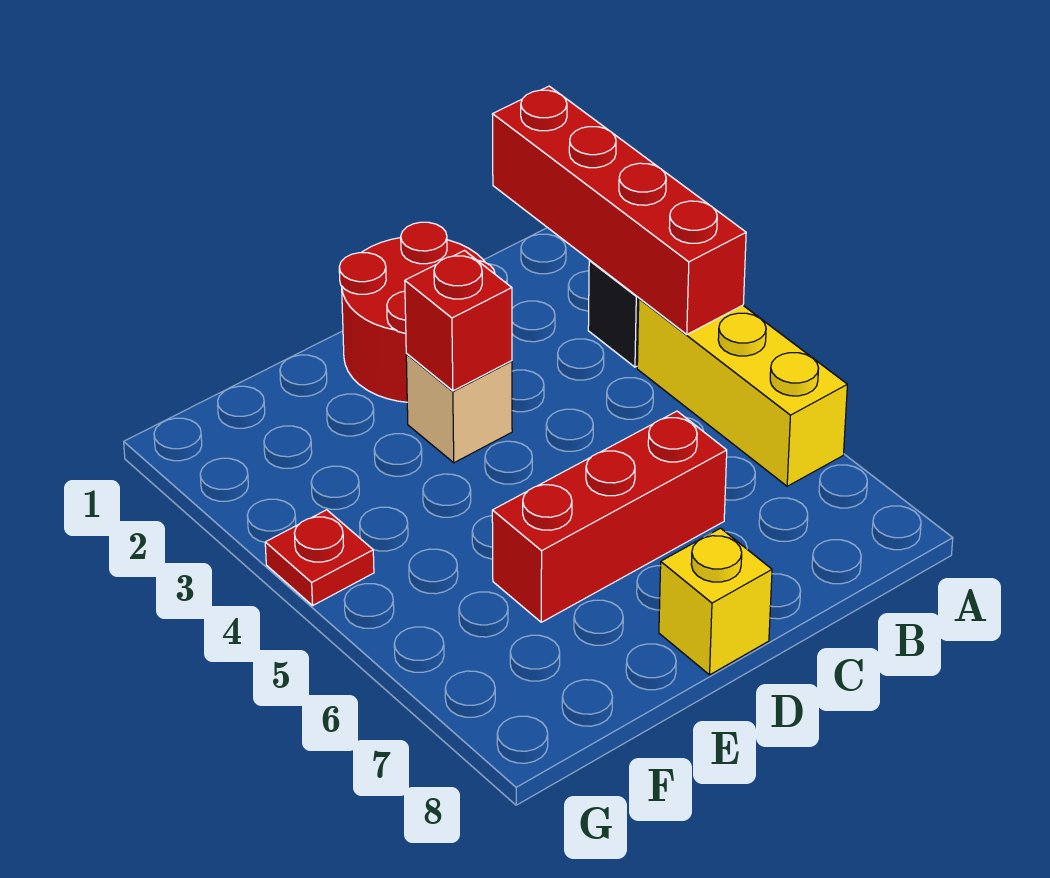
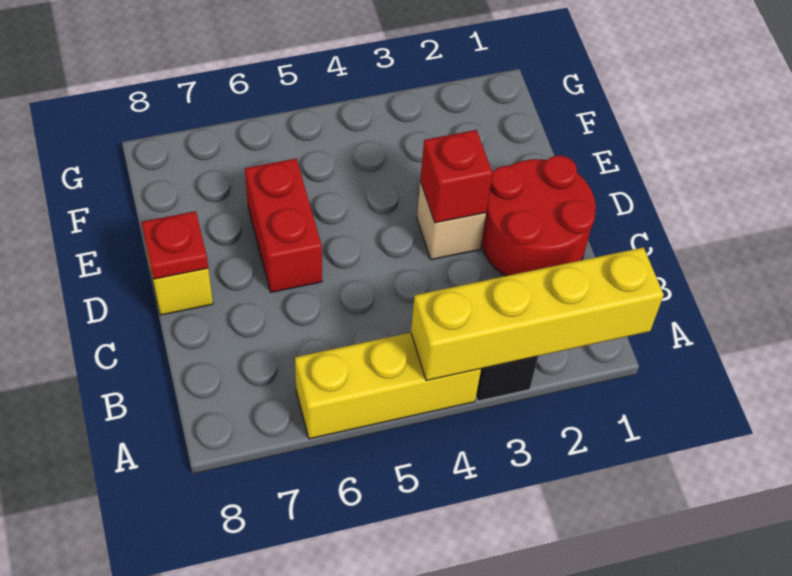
red brick A1:A4 level 2 -> yellow brick A1:A4 level 2
red brick C6:E6 level 1 -> red brick D6:E6 level 1
red plate G4 level 1 -> red plate D8 level 2

